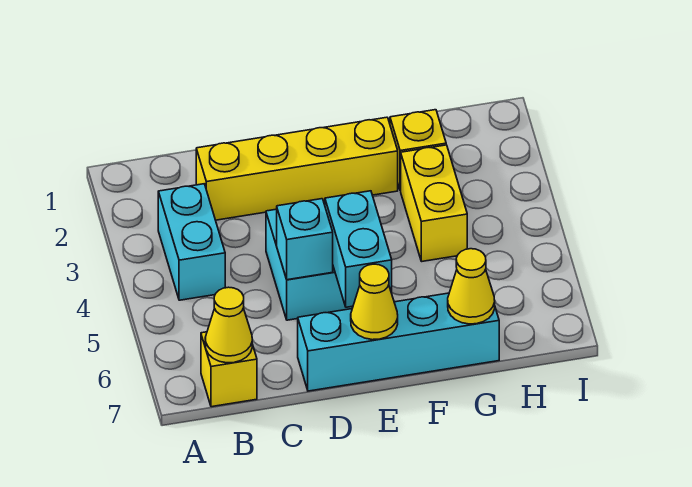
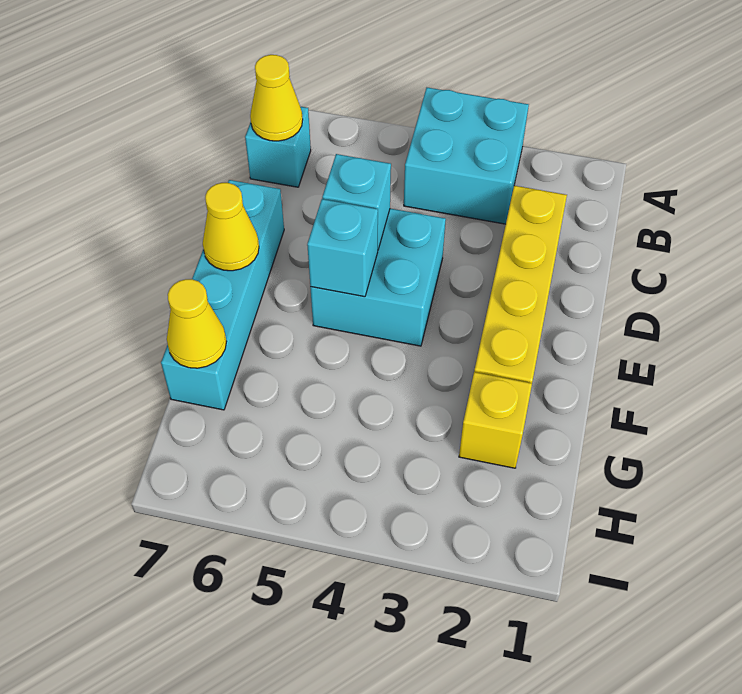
cyan brick B3:B4 level 1 -> cyan brick A3:B4 level 1
yellow brick B7 level 1 -> cyan brick B7 level 1
cyan brick E5:E6 level 2 -> cyan brick E5 level 2
yellow brick G3:G4 level 1 -> none

